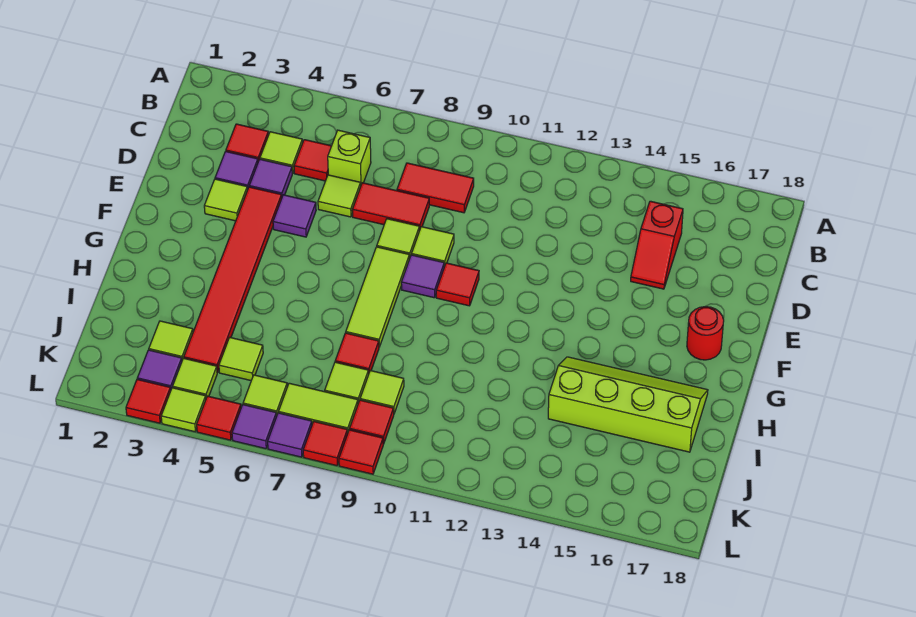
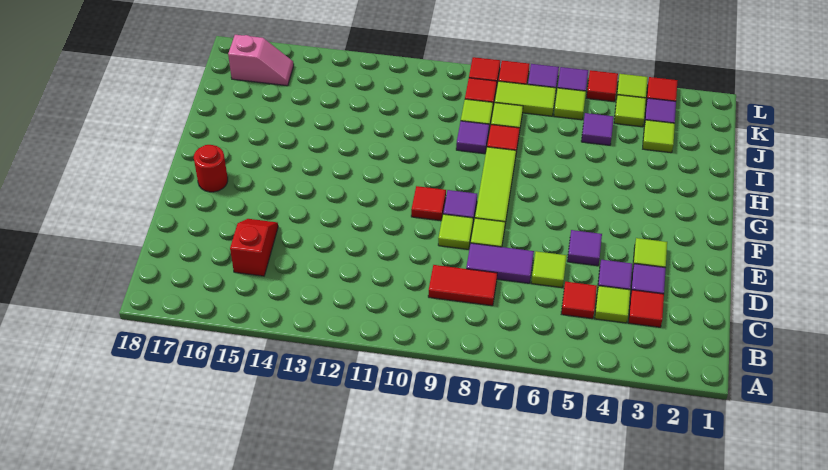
lime brick C6 level 1 -> none
red tile D7:D8 level 1 -> purple tile D7:D8 level 1
red tile E4:J4 level 1 -> none
lime slope H14:I17 level 1 top I -> none
none -> purple tile I9 level 1
lime tile J5 level 1 -> purple tile J5 level 1
none -> pink slope K16:K17 level 1 top 17

